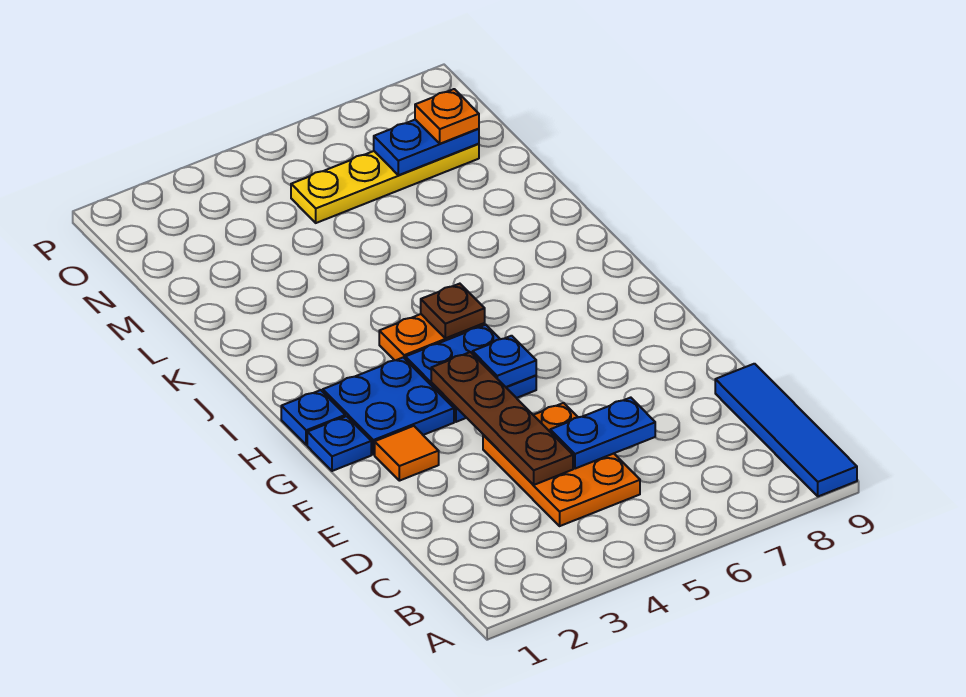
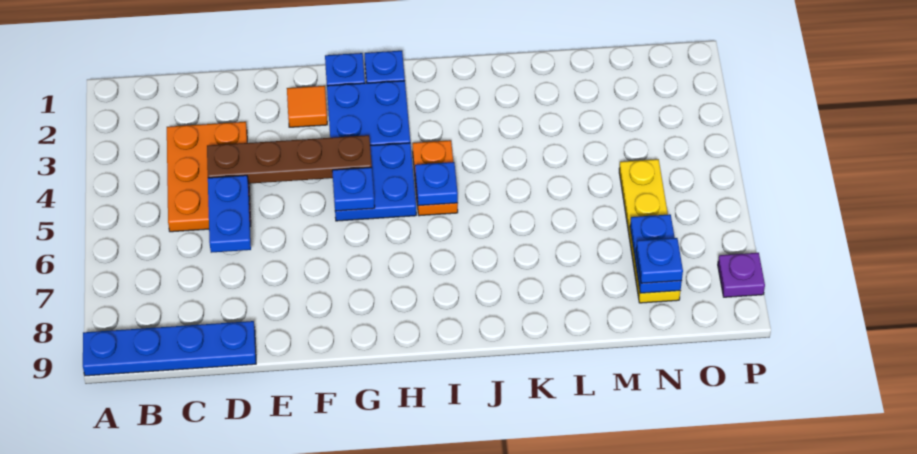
blue tile A9:D9 level 1 -> blue plate A9:D9 level 1
orange plate C4:E5 level 1 -> orange plate C3:D5 level 1
brown plate I5 level 2 -> blue plate I5 level 2
orange plate N8 level 3 -> blue plate N8 level 3
none -> purple plate P8 level 1

